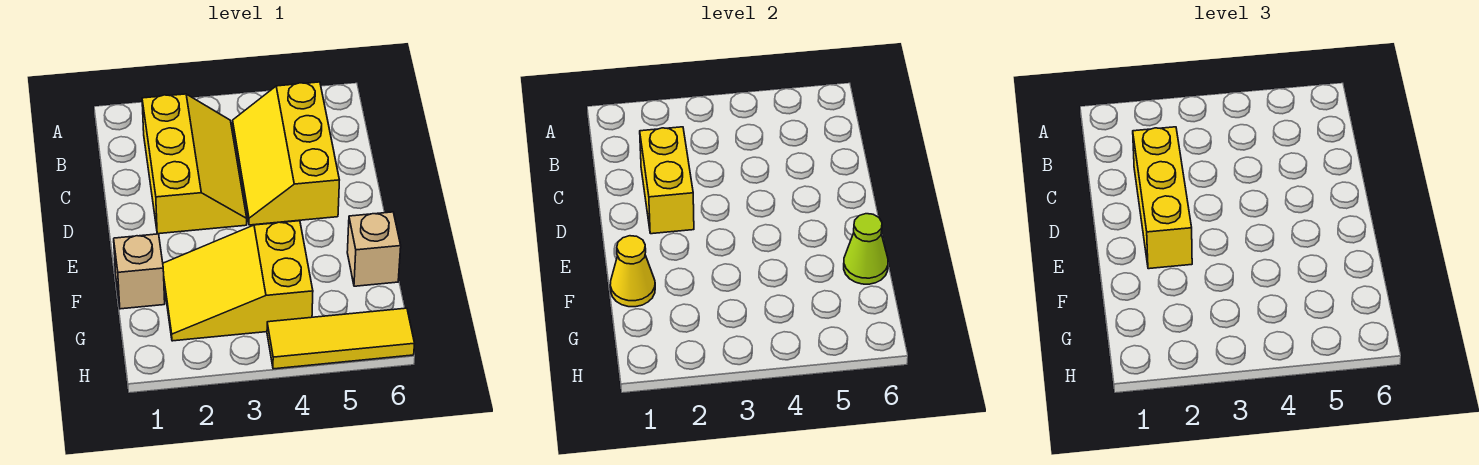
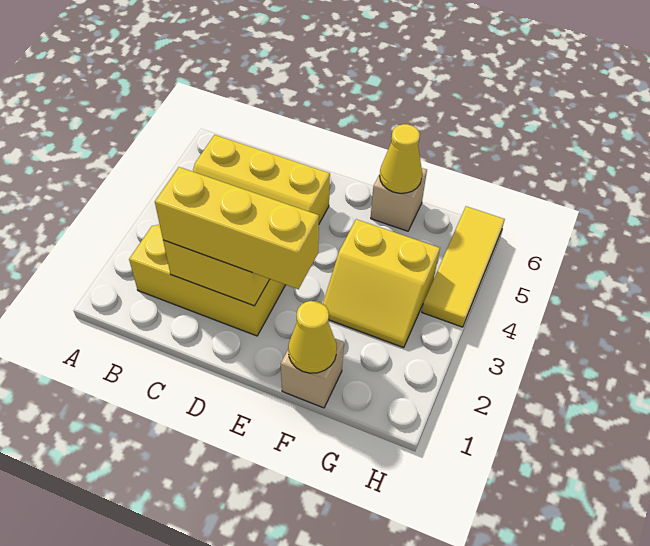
yellow slope F2:G4 level 1 top 4 -> yellow slope F3:G4 level 1 top 4
lime cone F6 level 2 -> yellow cone F6 level 2

